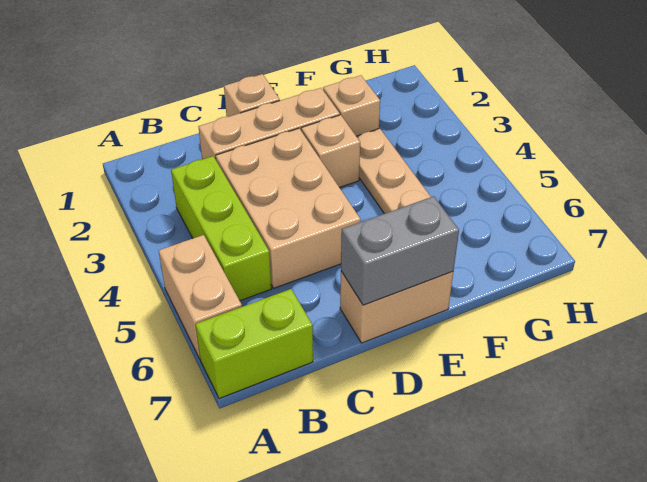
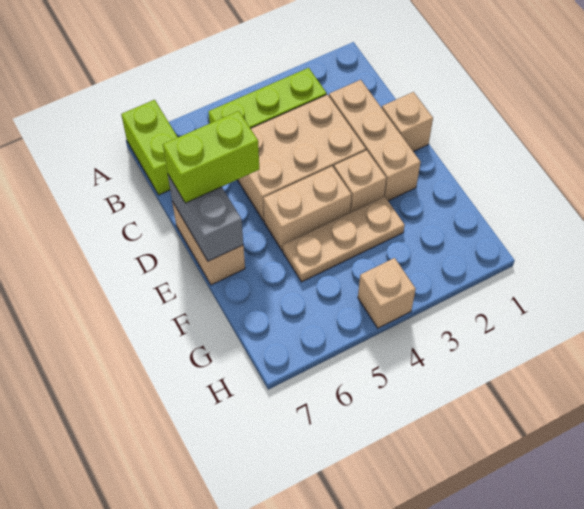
tan brick A5:A6 level 1 -> tan brick E4:E5 level 1
none -> lime brick D6:D7 level 3
tan brick F2 level 1 -> tan brick H4 level 1

